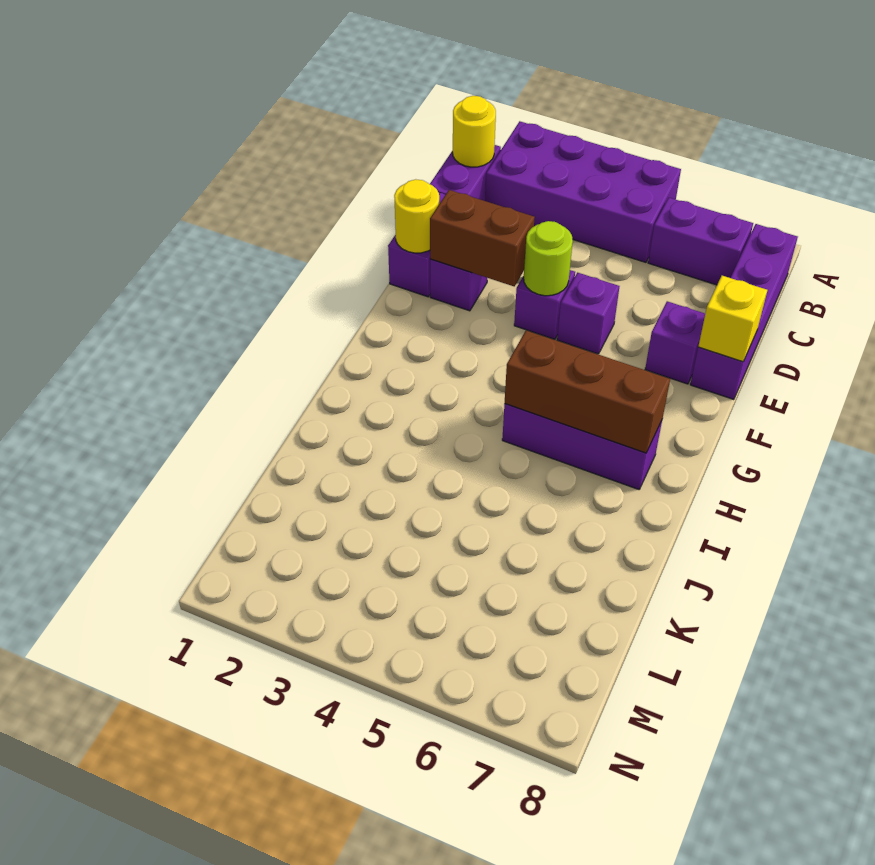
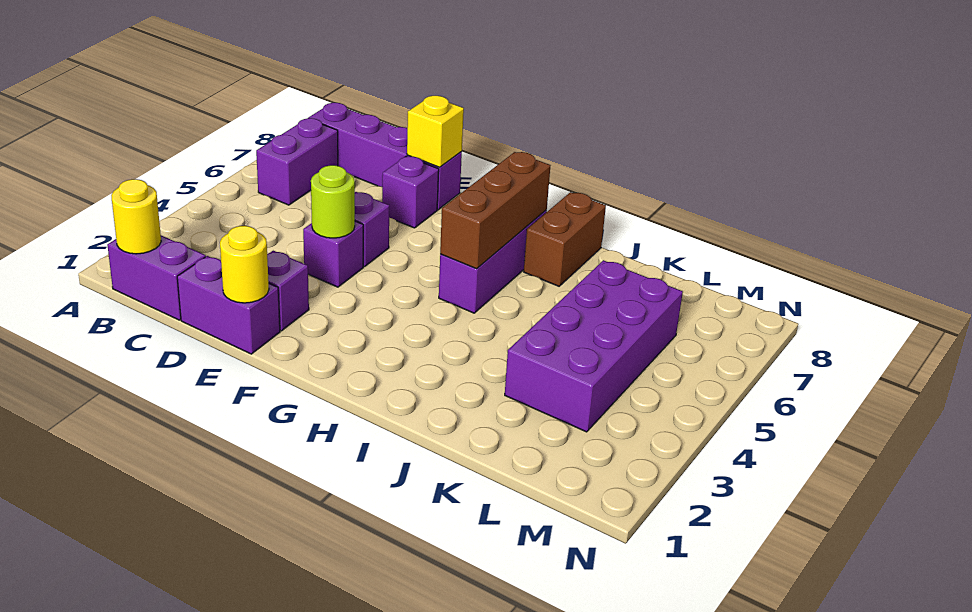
purple brick A2:B5 level 1 -> purple brick K3:L6 level 1
brown brick E2:E3 level 2 -> brown brick I7:I8 level 1

